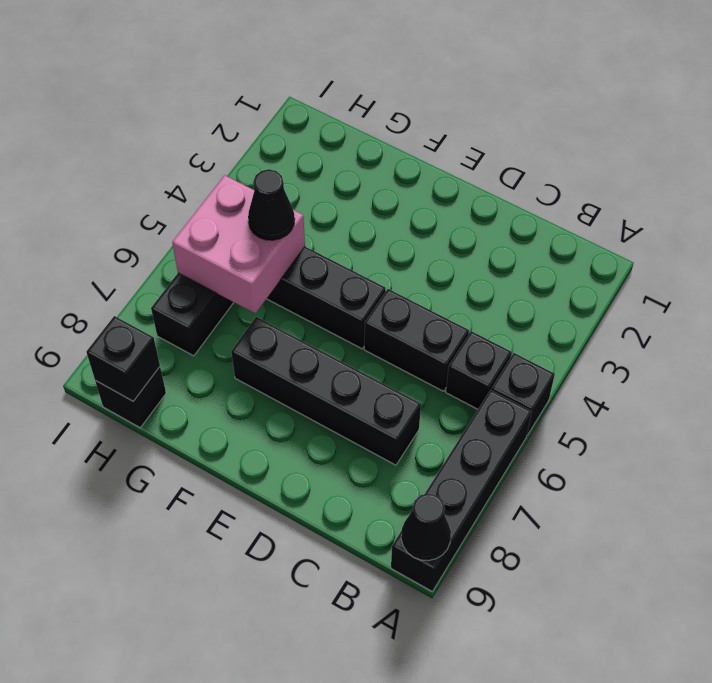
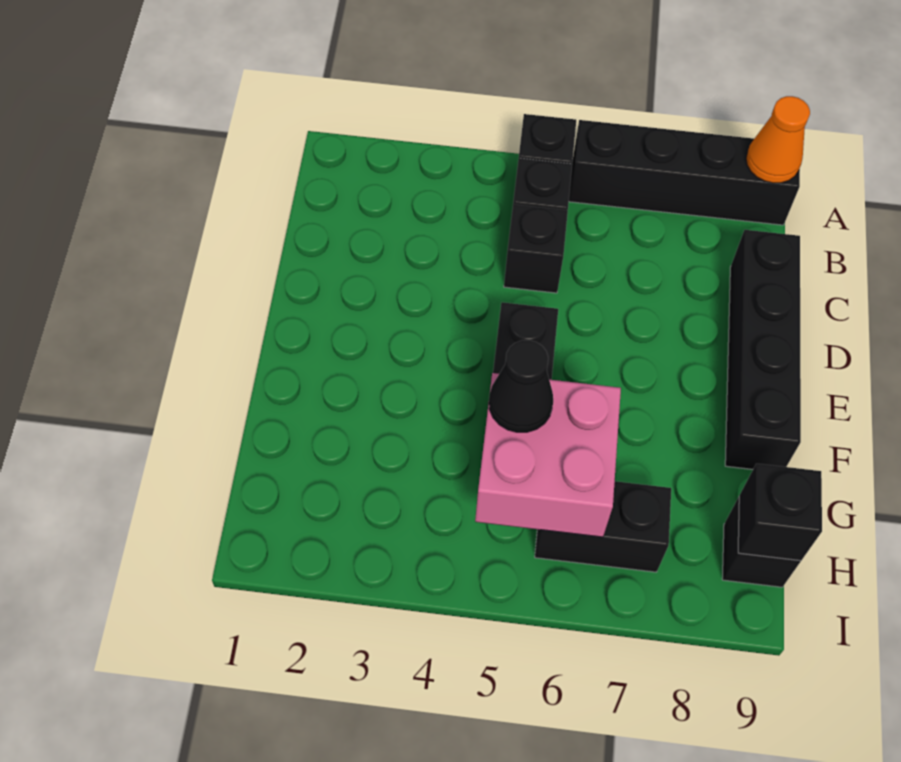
black cone A9 level 2 -> orange cone A9 level 2
black brick C5:D5 level 1 -> black brick C5 level 1
black brick C7:F7 level 1 -> black brick C9:F9 level 1

